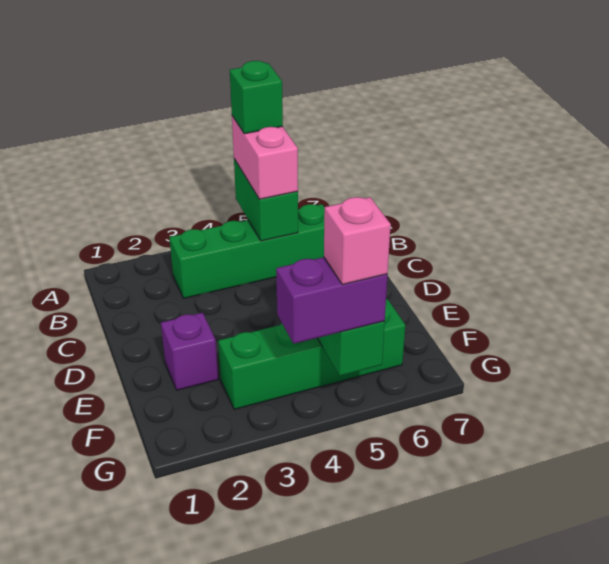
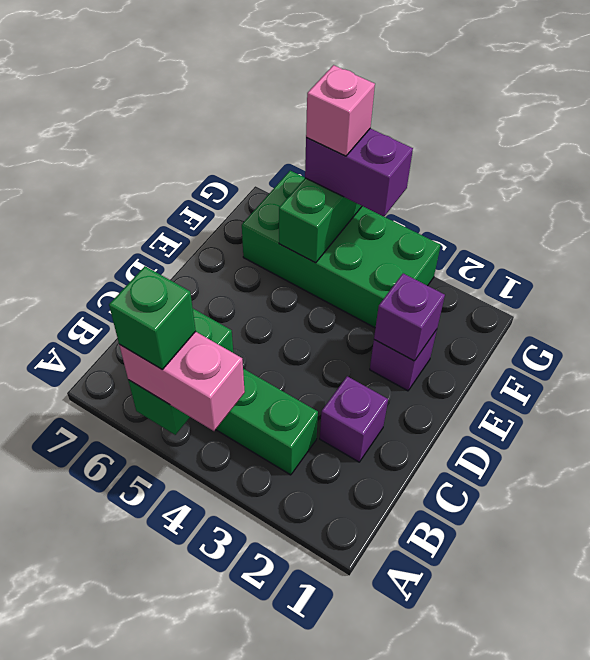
pink brick A5:B5 level 3 -> pink brick A4:A5 level 3
none -> purple brick C2 level 1
none -> purple brick E2 level 2
green brick F3:F6 level 1 -> green brick F3:G6 level 1

